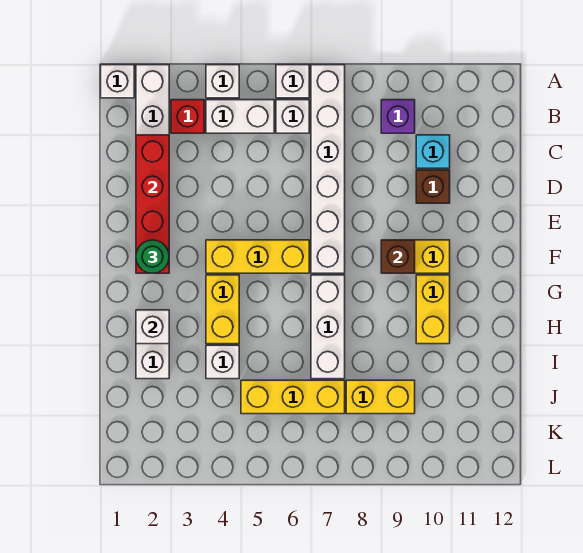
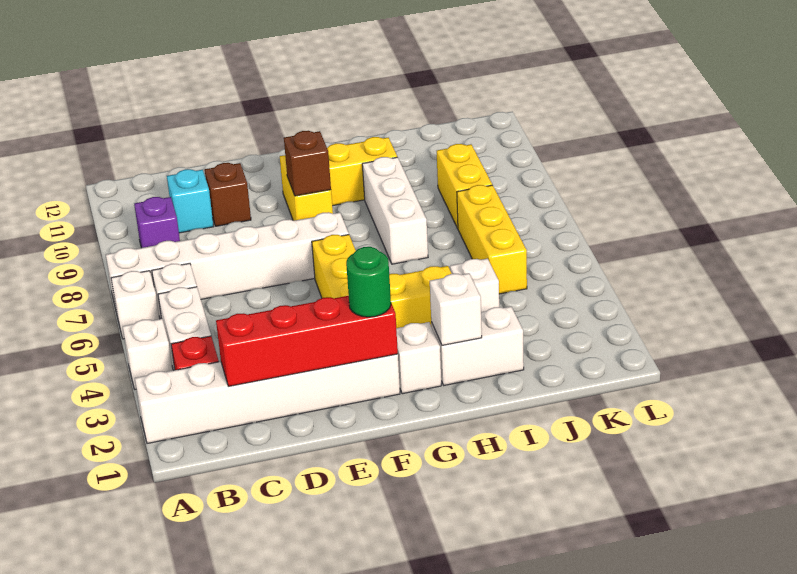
white brick A1 level 1 -> white brick G2 level 1
white brick G7:I7 level 1 -> white brick H7:H9 level 1

